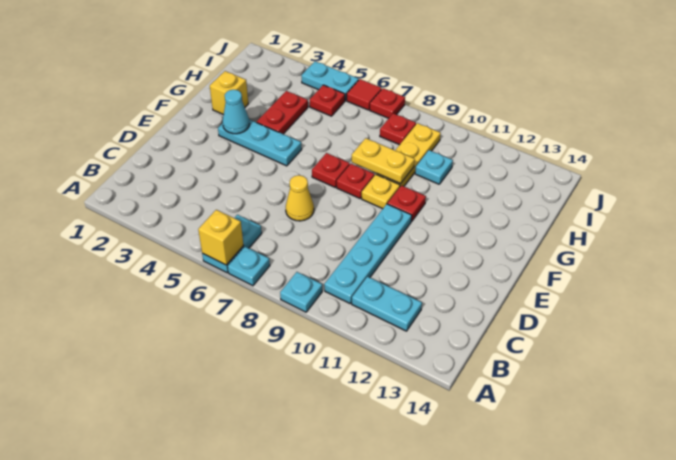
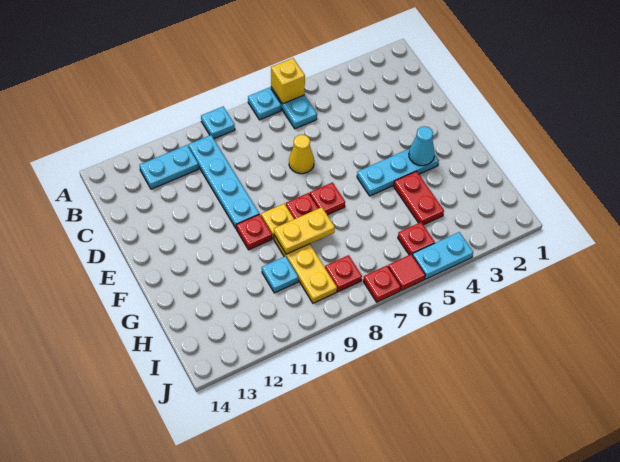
yellow brick G2 level 1 -> none

